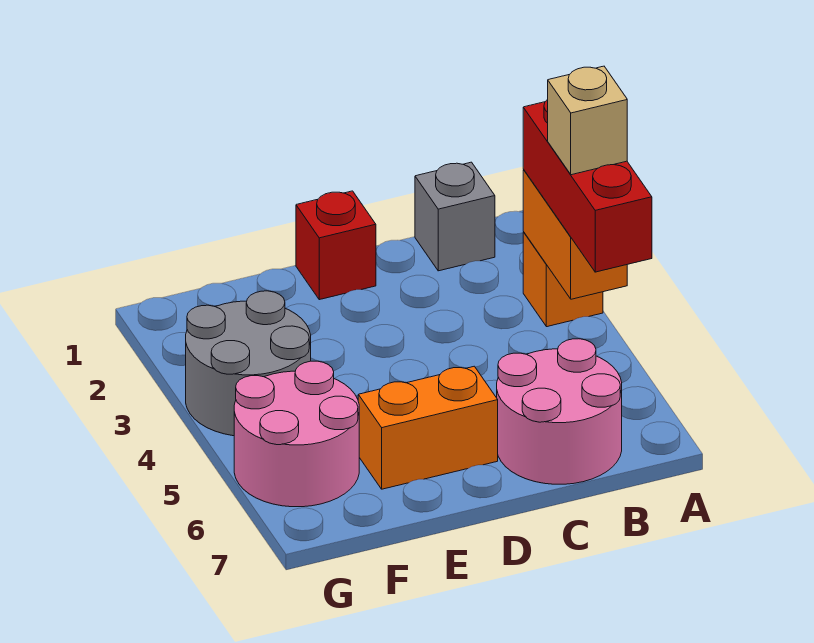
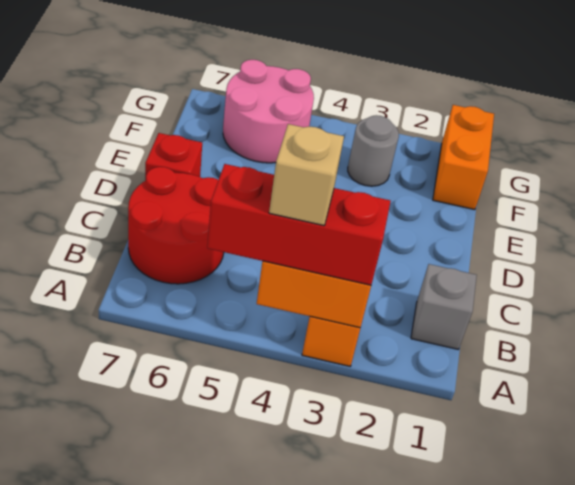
pink round brick B6:C7 level 1 -> red round brick B6:C7 level 1
red brick D1 level 1 -> red brick D7 level 1
orange brick D6:E6 level 1 -> orange brick F1:G1 level 1
grey round brick F3:G4 level 1 -> grey round brick F3 level 1

